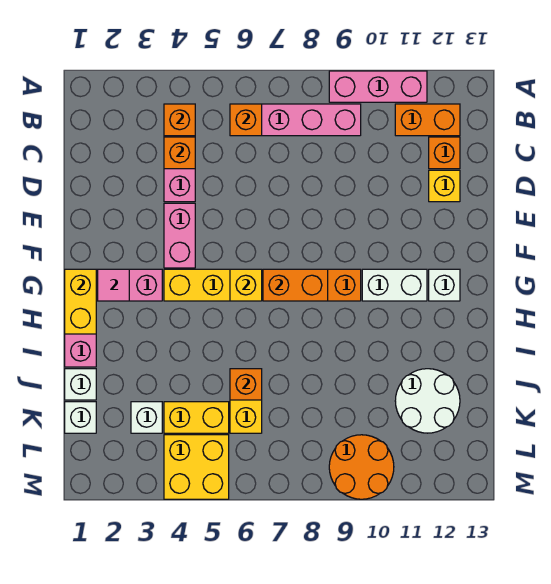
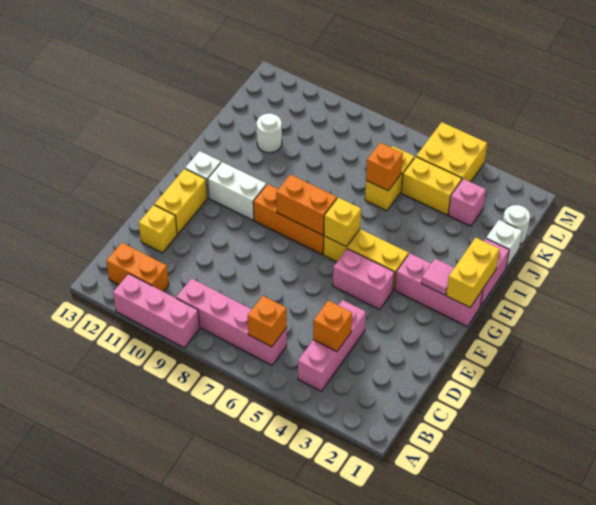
orange brick B4 level 2 -> none
orange brick C12 level 1 -> none
pink brick E4:F4 level 1 -> pink brick F4:F5 level 1
none -> yellow brick E12:F12 level 1
white round brick J11:K12 level 1 -> white round brick J11 level 1
white brick K1 level 1 -> white round brick K1 level 1
white brick K3 level 1 -> pink brick K3 level 1
orange round brick L9:M10 level 1 -> none

